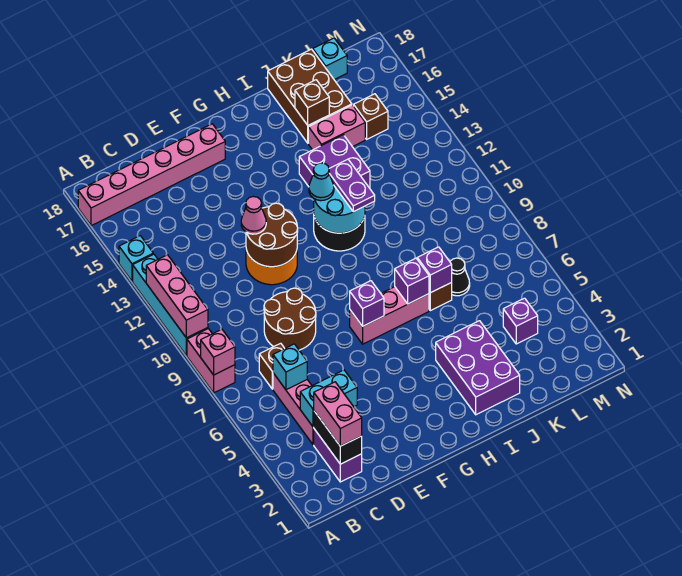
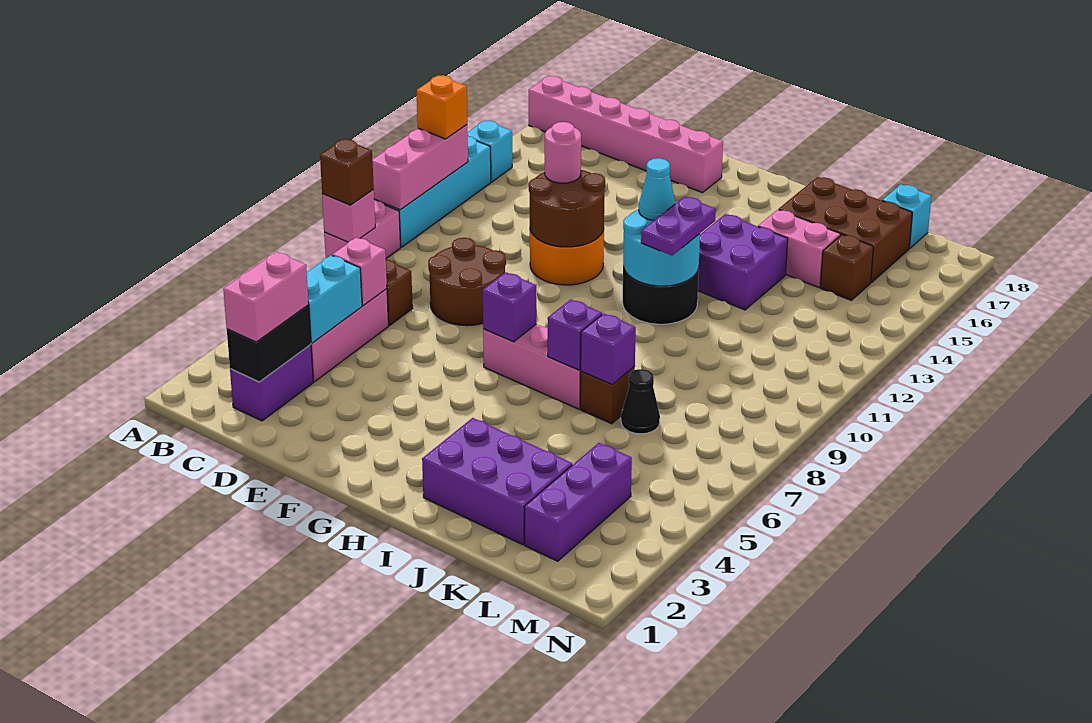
none -> orange brick A12 level 3
cyan brick C4:D4 level 2 -> cyan brick C4:C5 level 2
cyan brick C6 level 2 -> pink brick C6 level 2
pink cone E12 level 3 -> pink round brick E12 level 3
purple brick I2:J4 level 1 -> purple brick I2:K3 level 1
brown brick J16:K18 level 1 -> brown brick J16:L17 level 1
brown brick J16 level 2 -> brown brick A8 level 3
purple brick L4 level 1 -> purple brick L2:L4 level 1

